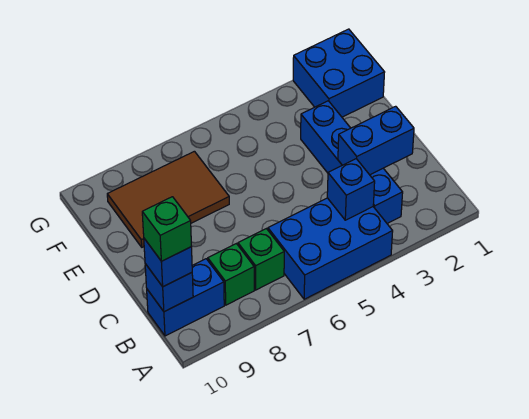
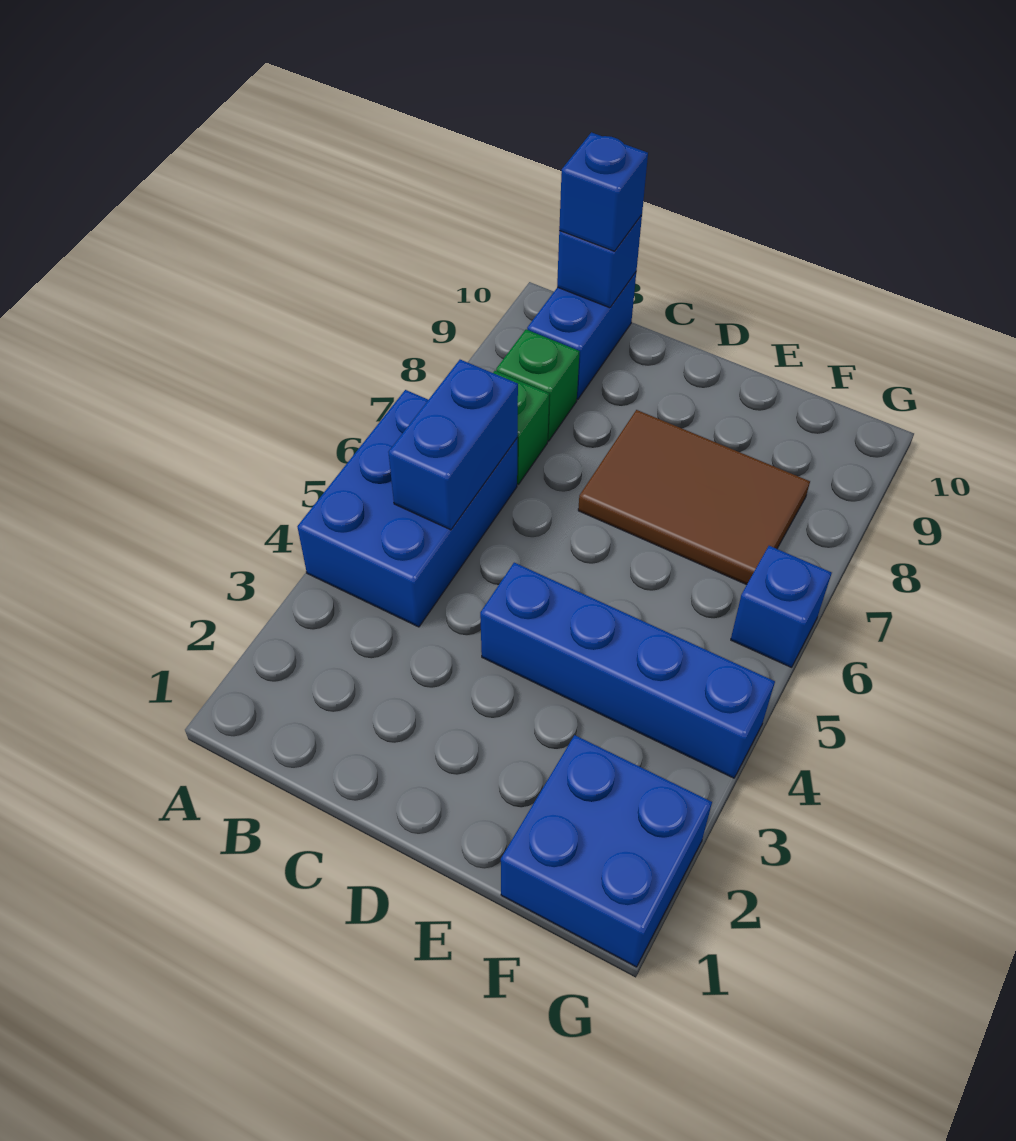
blue brick B3:E3 level 1 -> blue brick D4:G4 level 1
blue brick B4 level 2 -> blue brick G6 level 1
green brick B10 level 4 -> none
blue brick C2:C3 level 2 -> blue brick B5:B6 level 2
brown tile E7:F9 level 1 -> brown tile D7:F8 level 1

